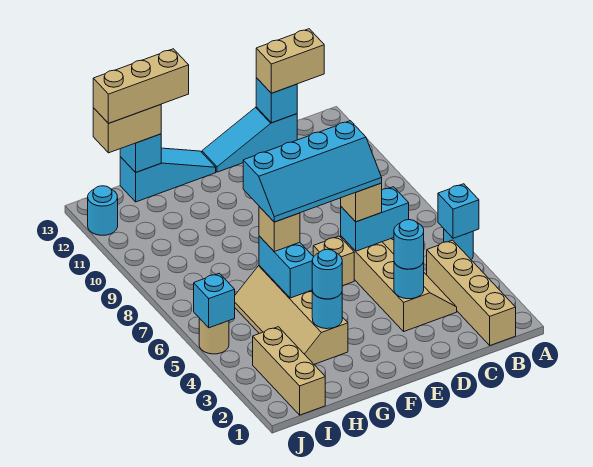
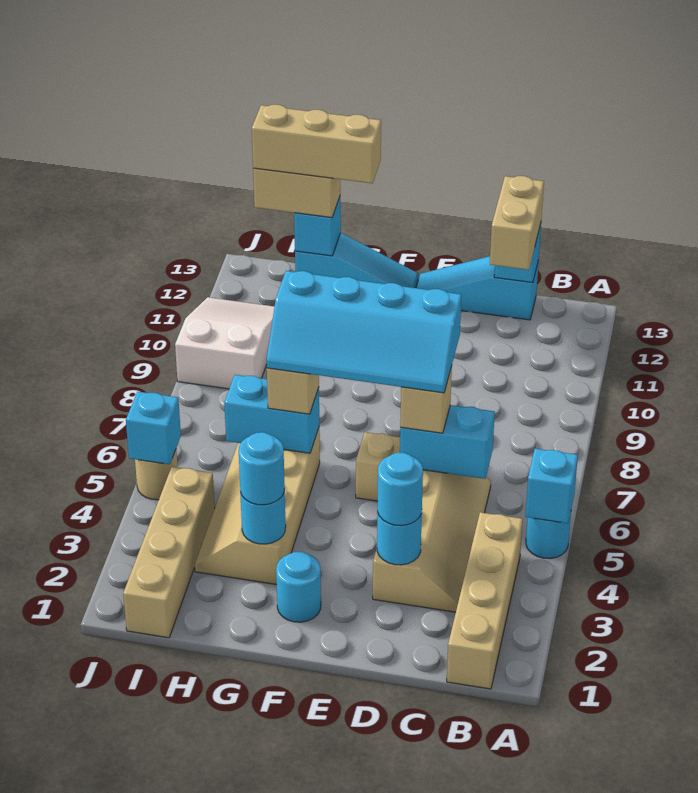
tan brick B13:C13 level 3 -> tan brick C12:C13 level 3
cyan brick G5:G6 level 2 -> cyan brick G6:H6 level 2
tan brick I1:I3 level 1 -> tan brick I1:I4 level 1
none -> white slope I9:J11 level 1 top 9
cyan round brick J12 level 1 -> cyan round brick F2 level 1

